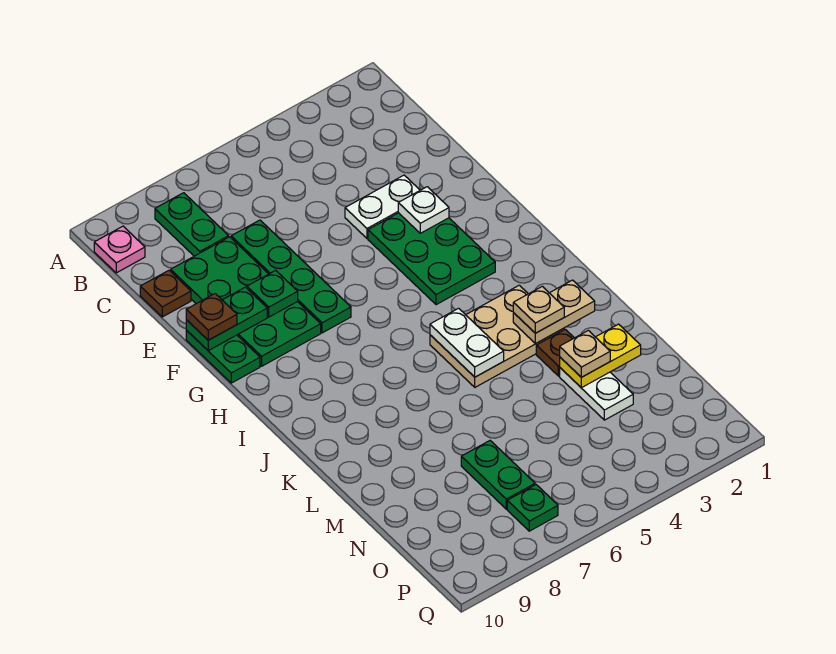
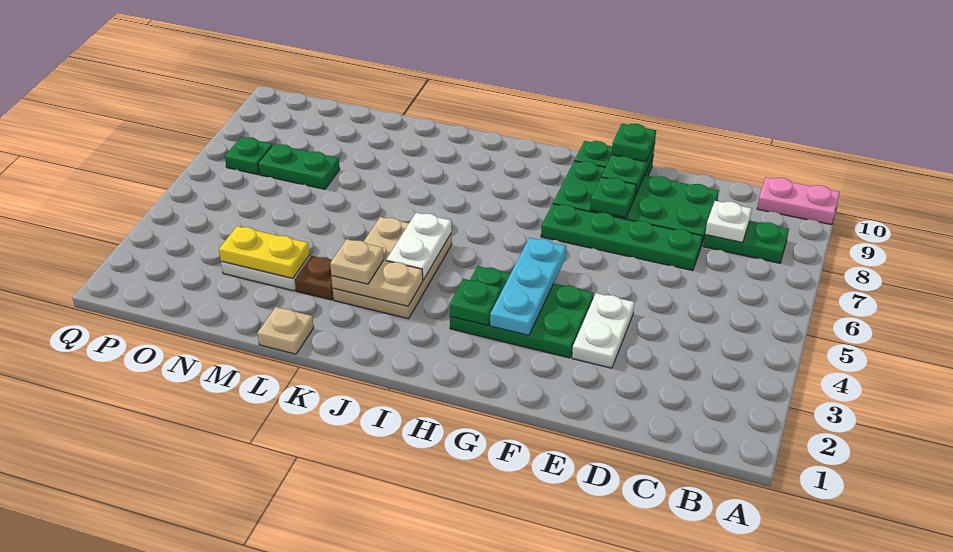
pink plate B10 level 1 -> pink plate A10:B10 level 1
brown plate D10 level 1 -> none
white plate F3 level 2 -> white plate C8 level 2
brown plate F10 level 3 -> green plate F10 level 3
none -> cyan plate G3:G5 level 2
none -> green plate H3 level 2
white plate J5:K5 level 2 -> white plate J4:J5 level 2
tan plate K2:K3 level 2 -> tan plate J3:K3 level 2
yellow plate M2:M3 level 2 -> yellow plate M3:N3 level 2
tan plate M3 level 3 -> tan plate L1 level 1

